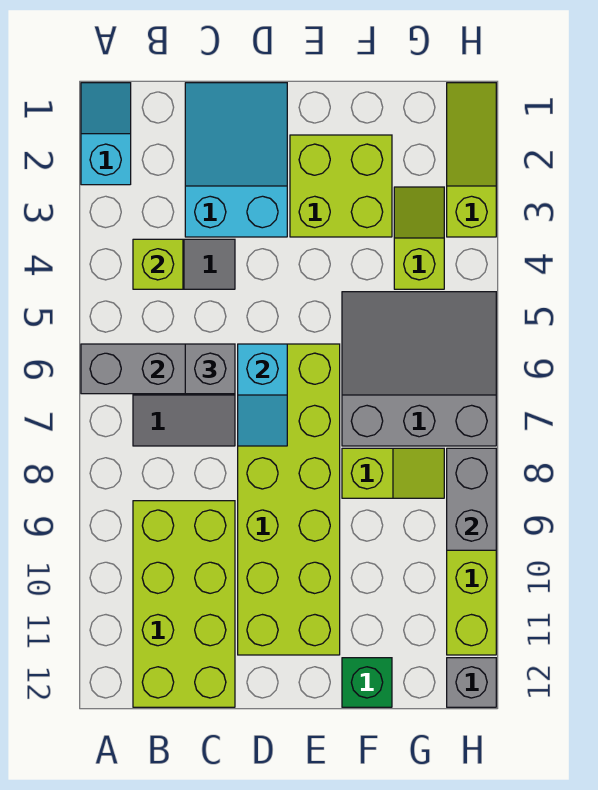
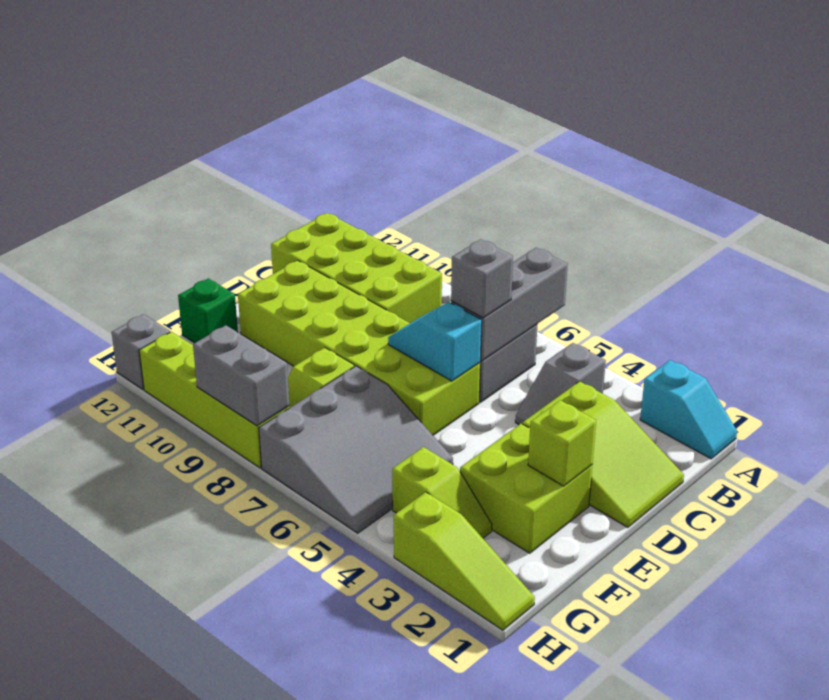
lime brick B4 level 2 -> lime brick E2 level 2
cyan slope C1:D3 level 1 top 3 -> lime slope C1:D3 level 1 top 3

